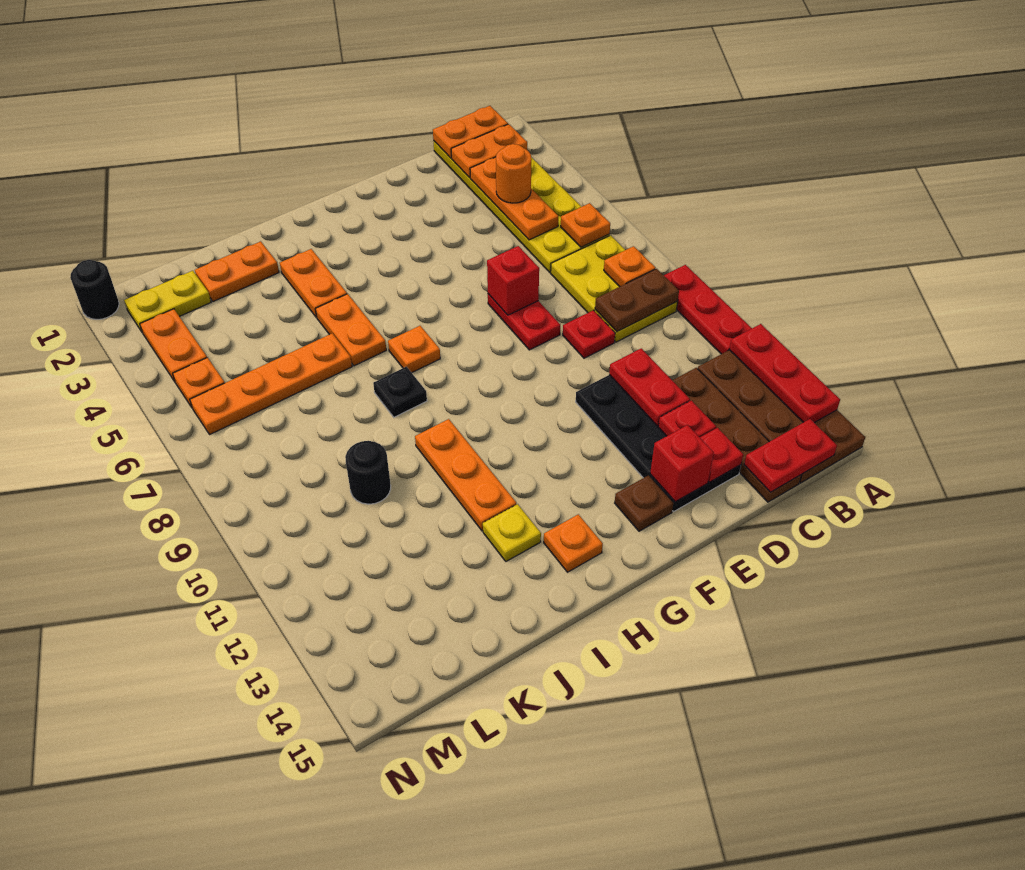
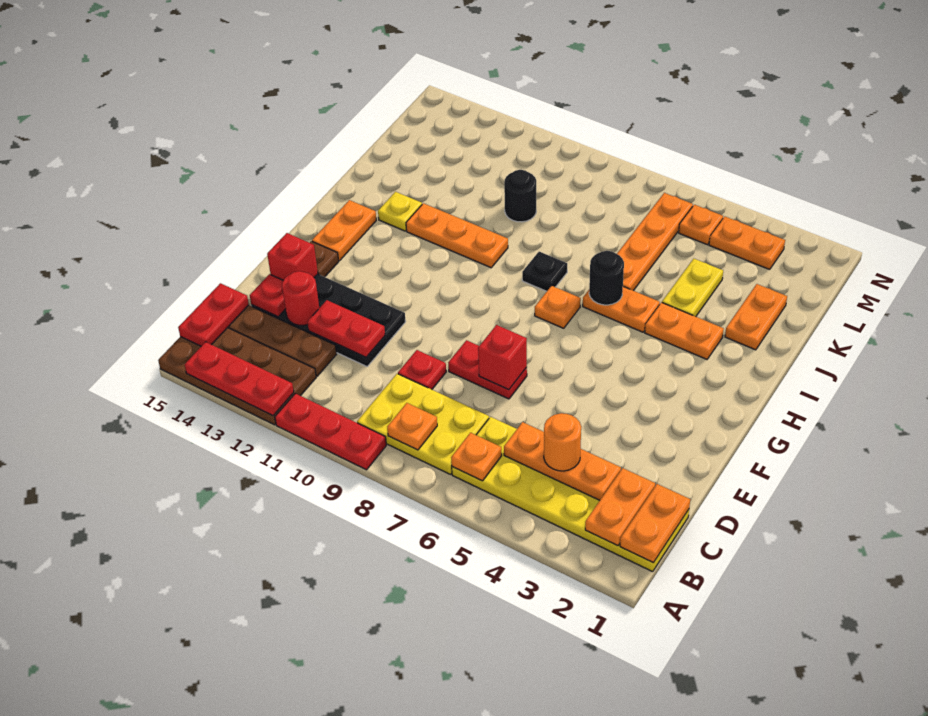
brown plate B9:C9 level 2 -> none
red plate D13 level 2 -> red round brick D13 level 2
orange plate H14 level 1 -> orange plate G14:H14 level 1
yellow plate L2:M2 level 1 -> yellow plate J4:K4 level 1
black round brick N1 level 1 -> black round brick I6 level 2

